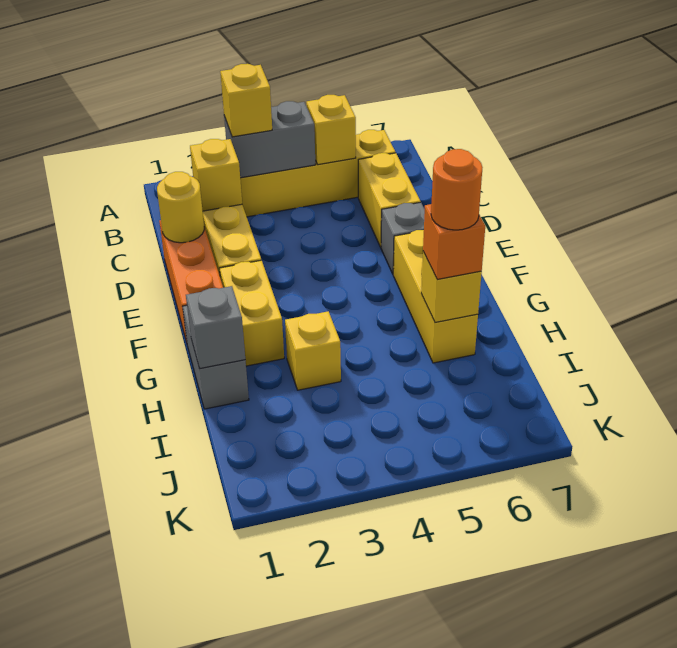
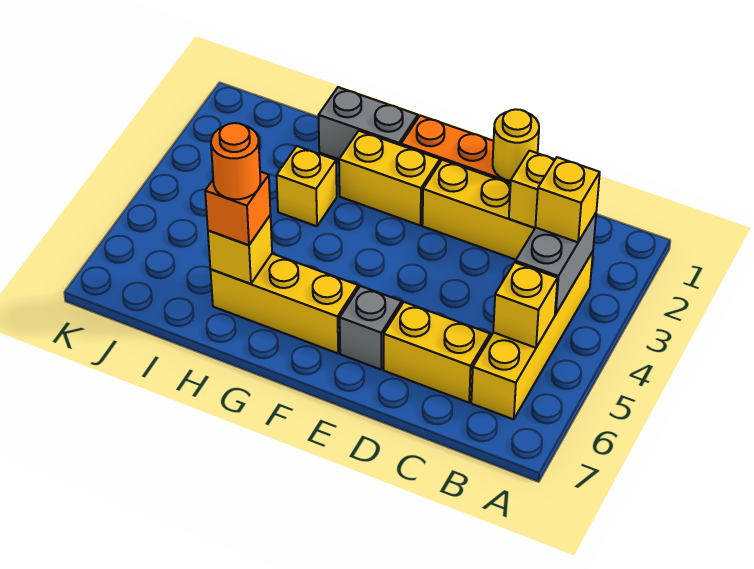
grey brick H1 level 2 -> none

